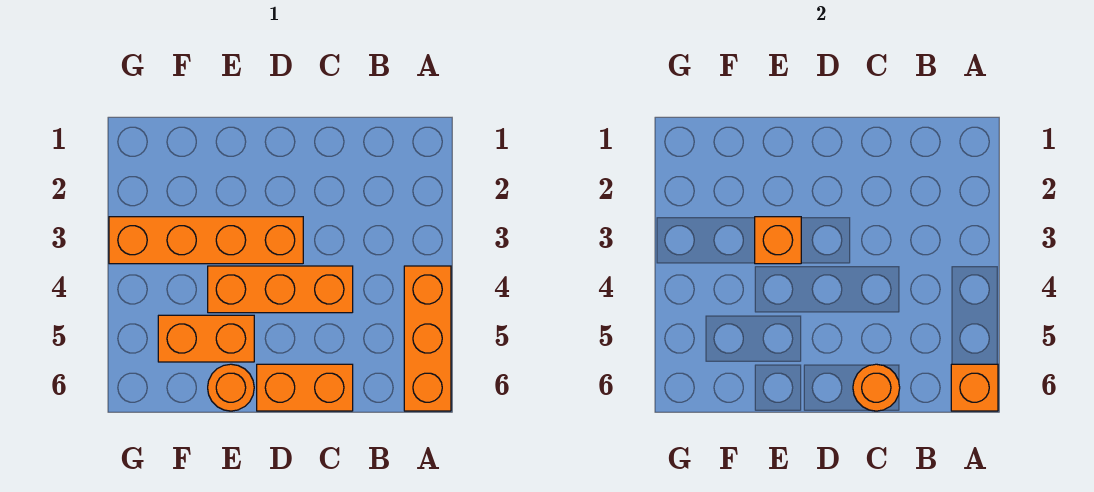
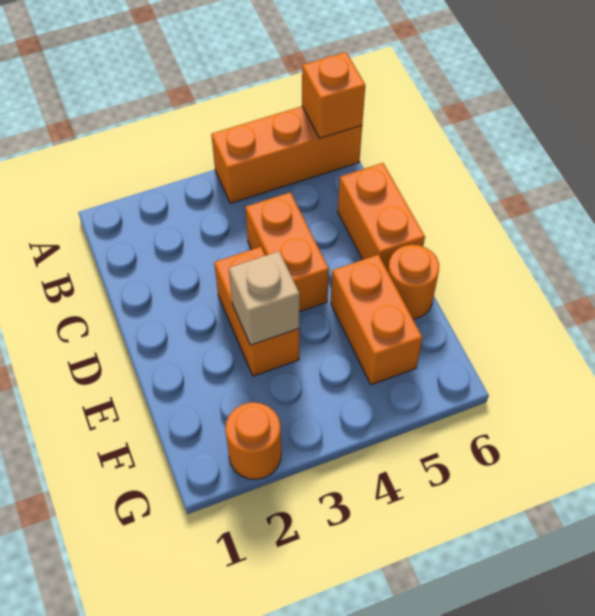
orange brick C4:E4 level 1 -> orange brick C4:D4 level 1
orange round brick C6 level 2 -> orange round brick G2 level 1
orange brick D3:G3 level 1 -> orange brick D3:E3 level 1
orange brick E3 level 2 -> tan brick E3 level 2

